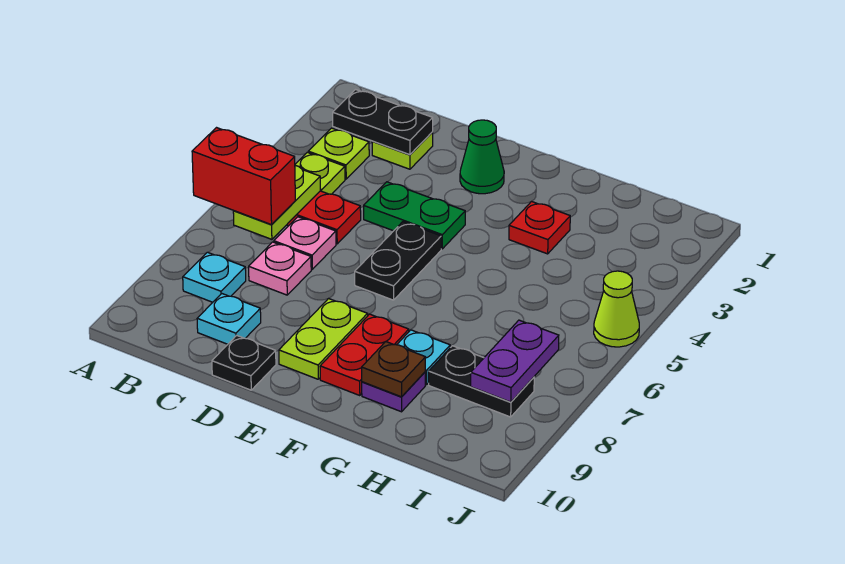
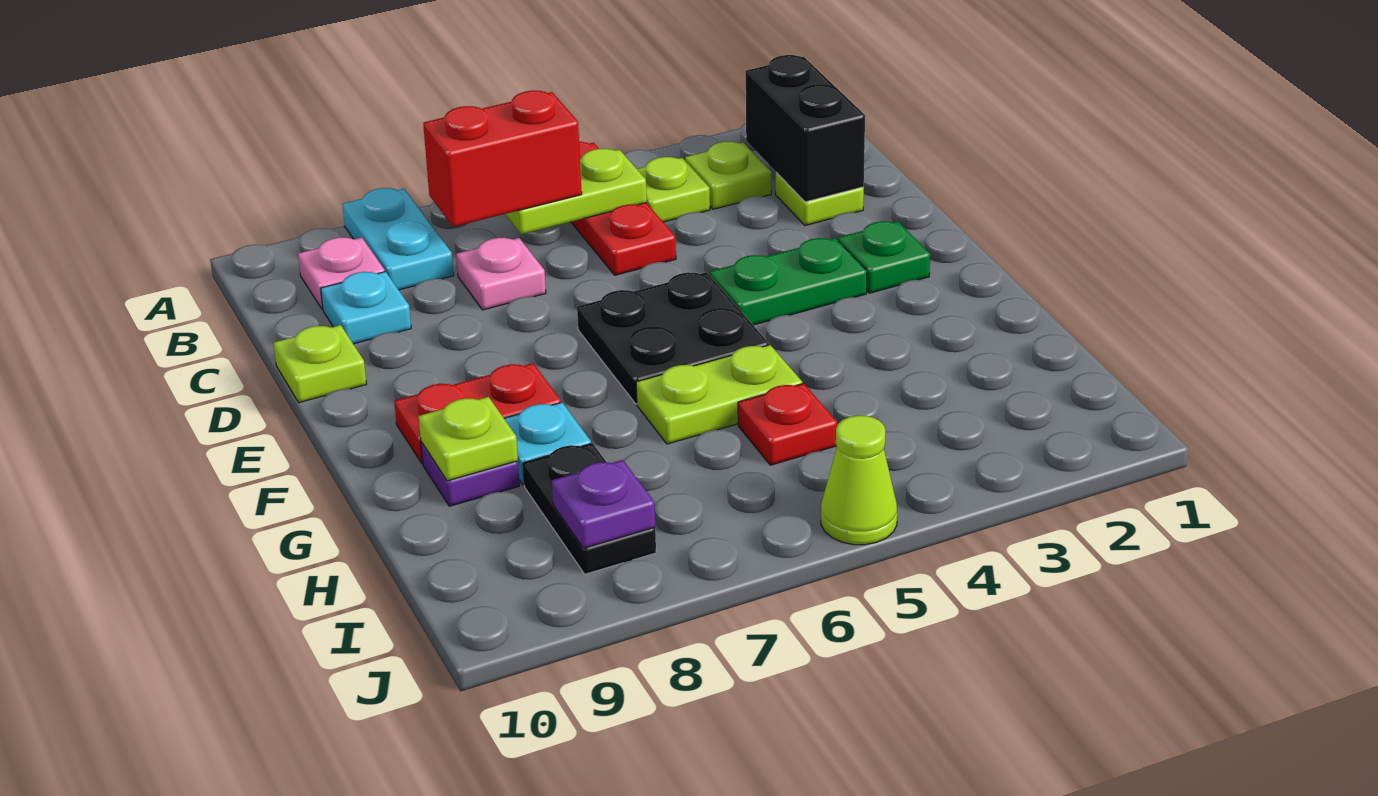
red brick A6:B6 level 3 -> red brick B6:B7 level 3
black plate B2:C2 level 2 -> black brick B2:C2 level 2
cyan plate B8 level 1 -> cyan plate A8:B8 level 1
pink plate C6 level 1 -> pink plate B9 level 1
green plate D4:E4 level 1 -> green plate E3:E4 level 1
black plate D10 level 1 -> lime plate D10 level 1
green cone E2 level 1 -> green plate E2 level 1
black plate E5:E6 level 1 -> black plate E5:F6 level 1
lime plate E8:E9 level 1 -> lime plate G5:G6 level 1
red plate G3 level 1 -> red plate H5 level 1
brown plate G9 level 2 -> lime plate G9 level 2
purple plate I7:I8 level 2 -> purple plate I8 level 2

